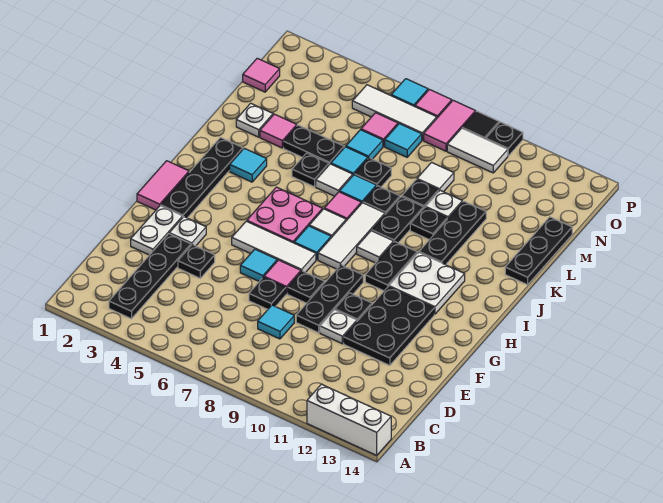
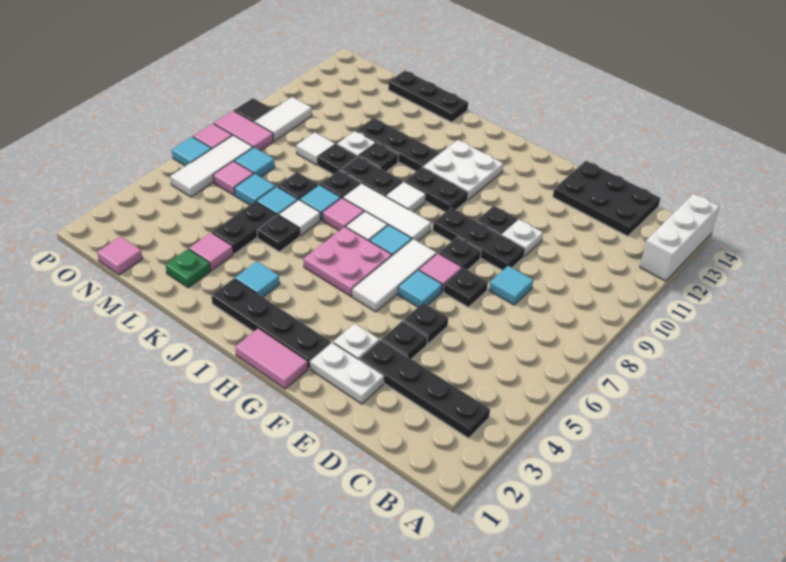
black plate E11:G12 level 1 -> black plate C13:E14 level 1
white plate L2 level 1 -> green plate L2 level 1
black plate P10 level 1 -> black plate E5 level 1

